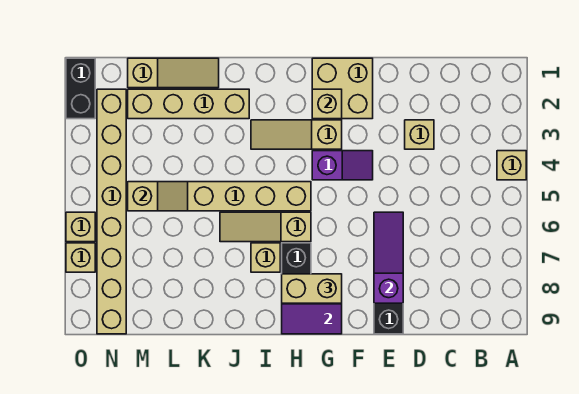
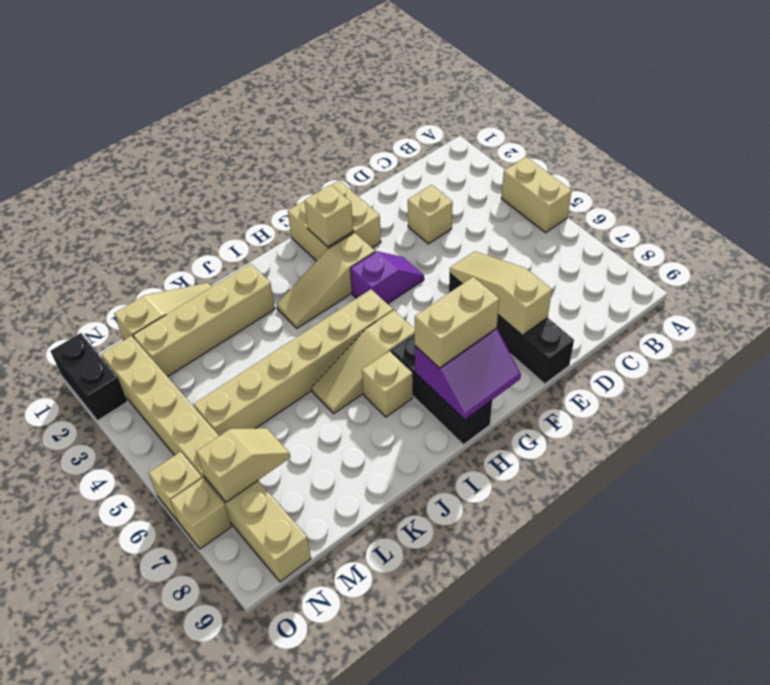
tan brick A4 level 1 -> tan brick A4:A5 level 1
purple slope E6:E8 level 2 top 8 -> tan slope E6:E8 level 2 top 8
tan slope L5:M5 level 2 top M -> tan slope M7:N7 level 2 top N

